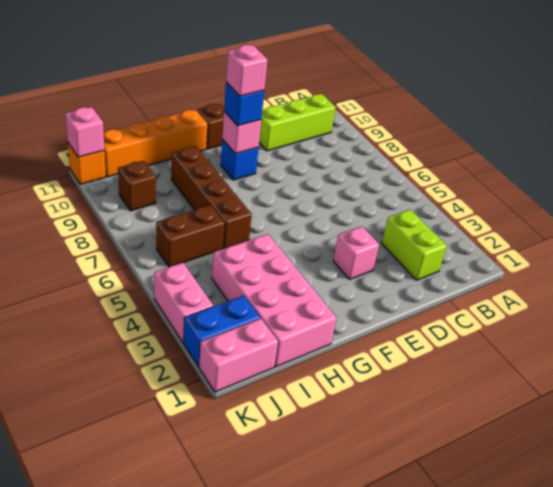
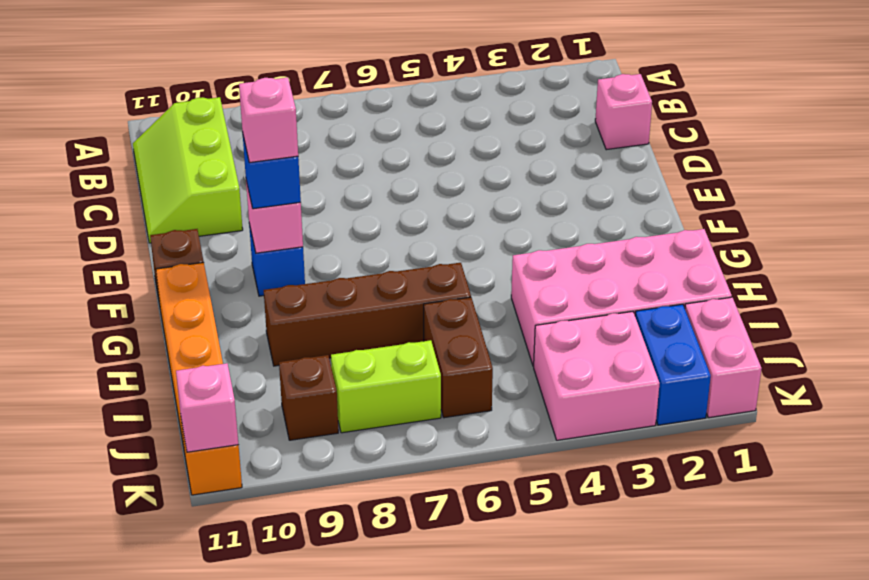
lime brick C2:C3 level 1 -> lime brick J7:J8 level 1
pink brick E3 level 1 -> pink brick C1 level 1
pink brick K3:K4 level 1 -> pink brick J3:K4 level 1

